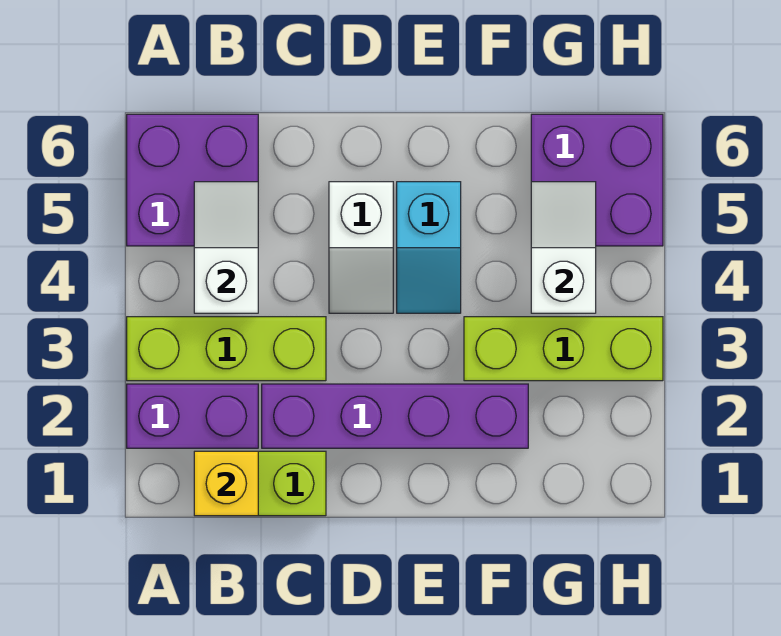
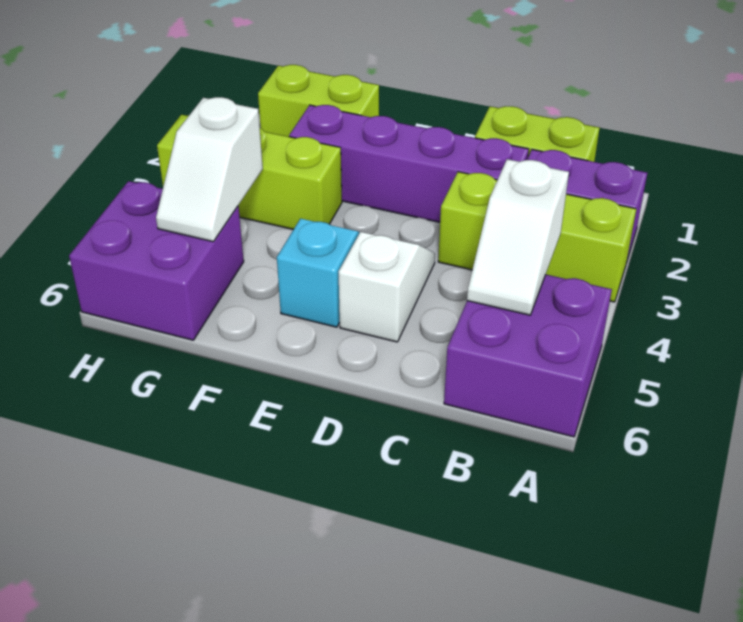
yellow brick B1 level 2 -> none
none -> lime brick F1:G1 level 1

